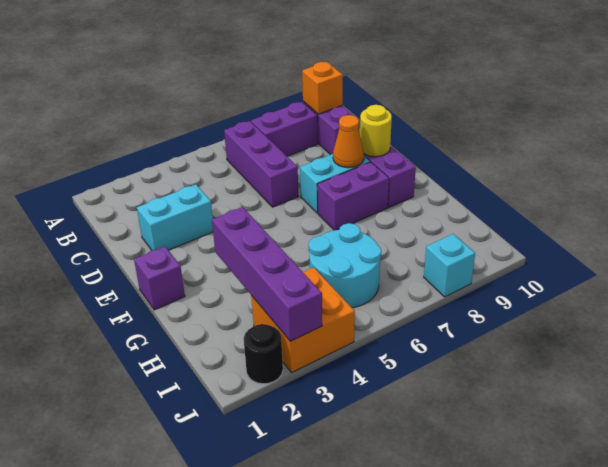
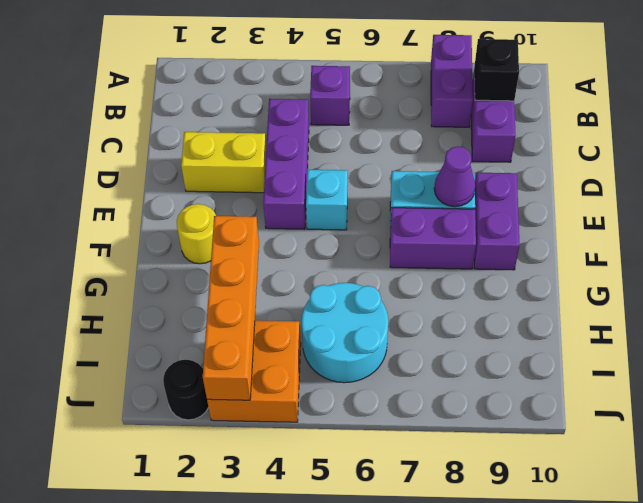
purple brick B6:D6 level 1 -> purple brick C4:E4 level 1
purple brick B7:B8 level 1 -> purple brick A8:B8 level 1
orange brick B9 level 2 -> black brick B9 level 2
cyan brick D2:D3 level 1 -> yellow brick D2:D3 level 1
orange cone E8 level 2 -> purple cone E8 level 2
yellow round brick E9 level 2 -> yellow round brick F2 level 1
purple brick F1 level 1 -> purple brick B5 level 1
purple brick G3:J3 level 2 -> orange brick G3:J3 level 2
cyan brick J8 level 1 -> cyan brick E5 level 1

